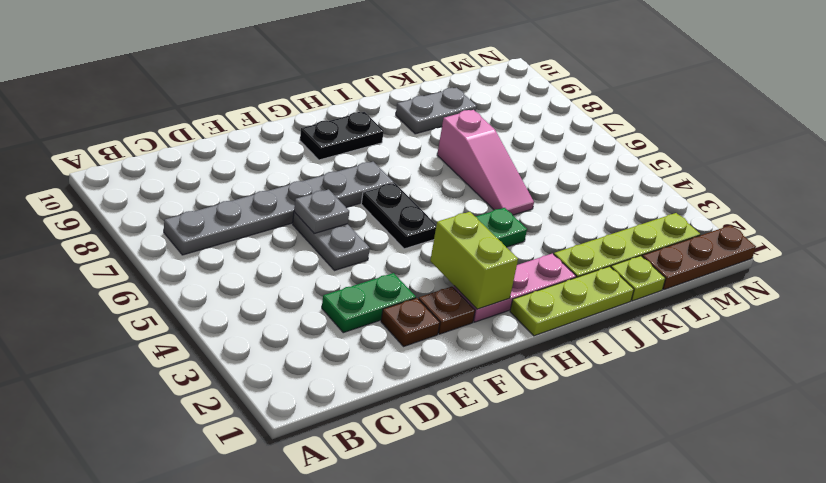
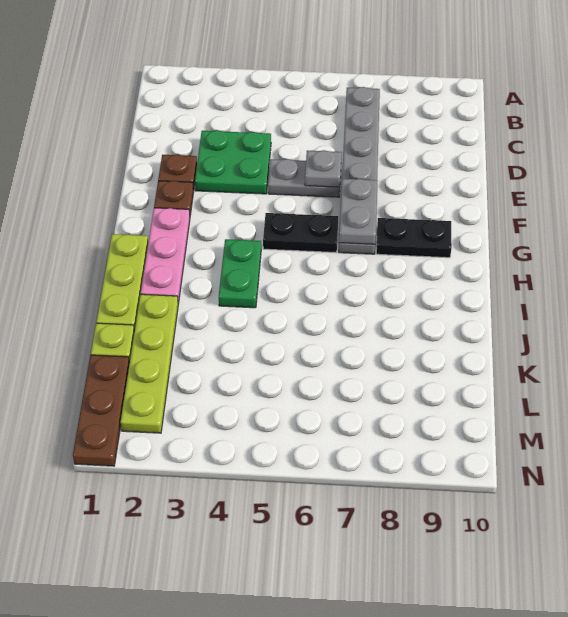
green plate D3:E3 level 1 -> green plate D3:E4 level 1
lime brick G2:G3 level 2 -> none
black plate G9:H9 level 1 -> black plate G8:G9 level 1
pink slope J5:J7 level 1 top 7 -> none
grey plate J9:K9 level 1 -> grey plate F7:G7 level 2

